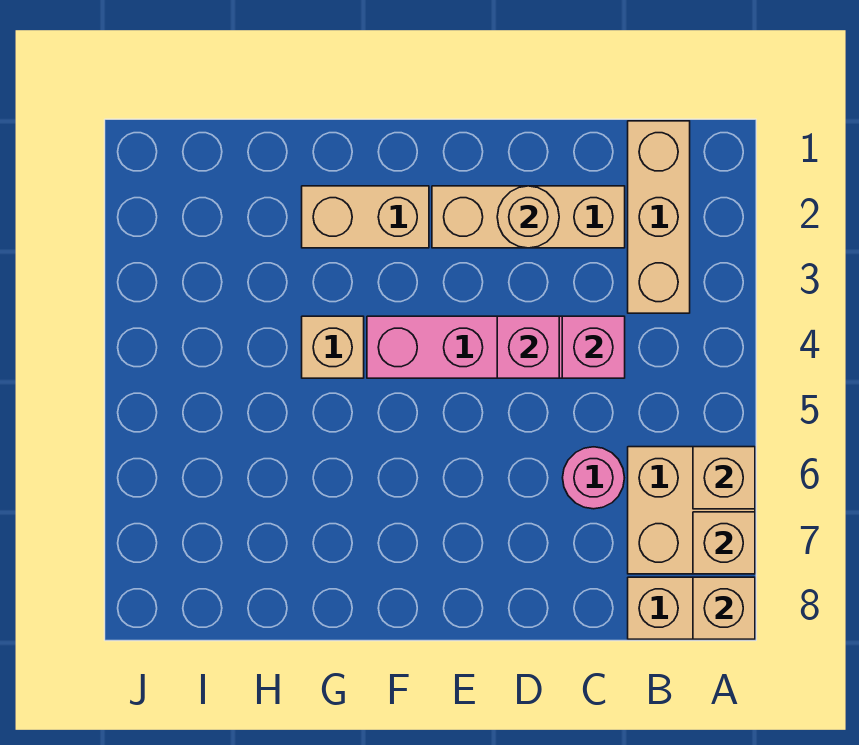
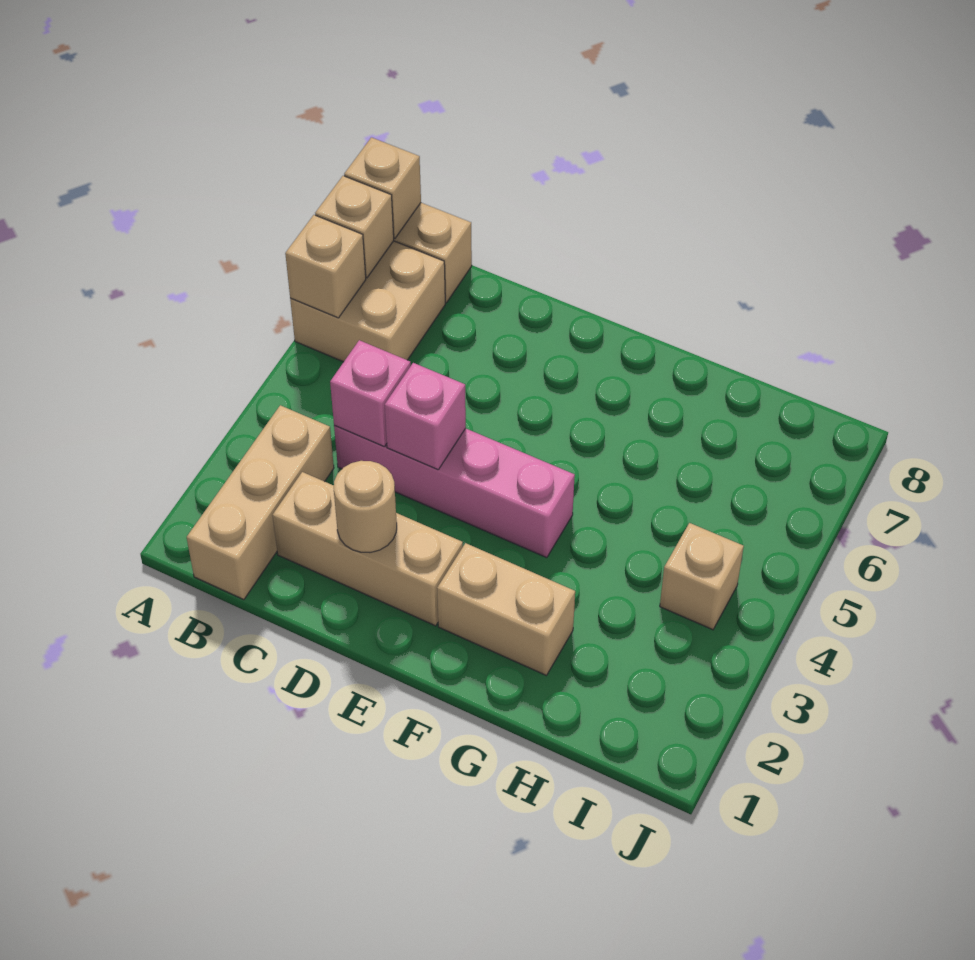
pink round brick C6 level 1 -> none
tan brick G4 level 1 -> tan brick I4 level 1

